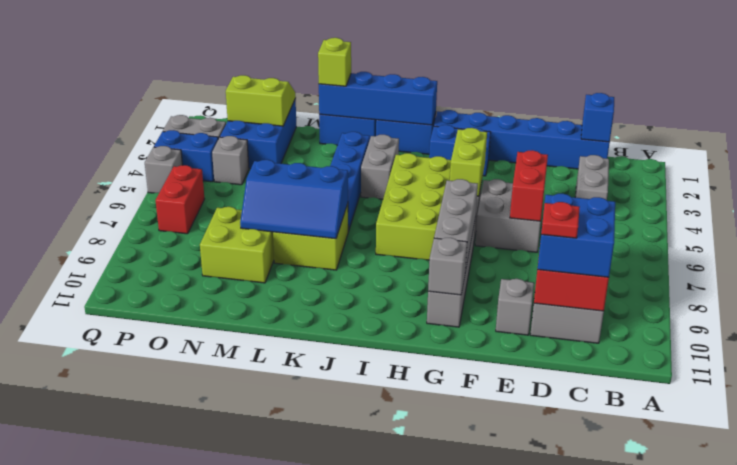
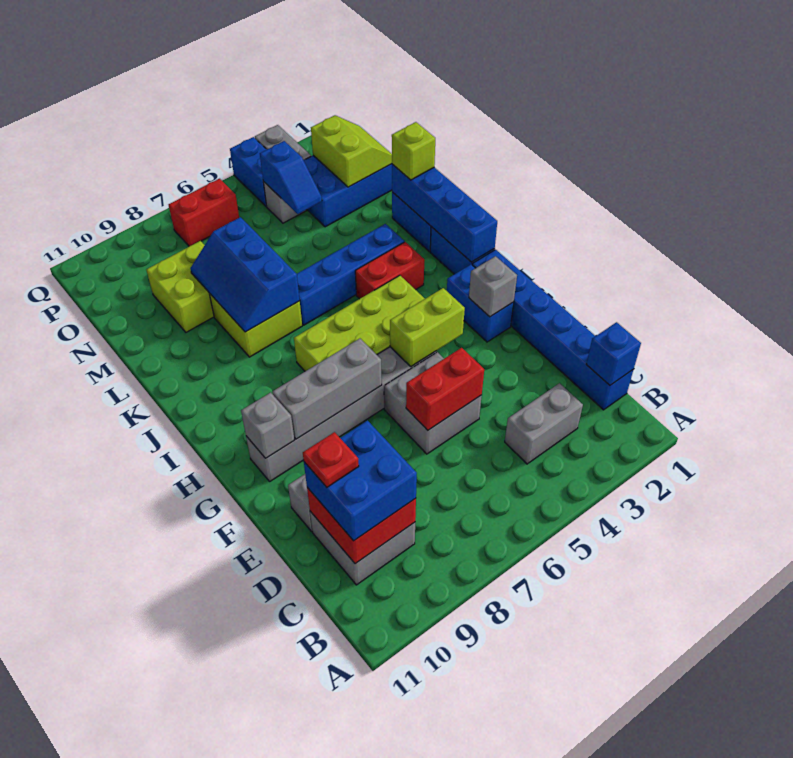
grey brick J3:J4 level 1 -> red brick J3:J4 level 1
none -> blue slope N4:O4 level 2 top O
grey brick Q5 level 1 -> grey brick G2 level 2

